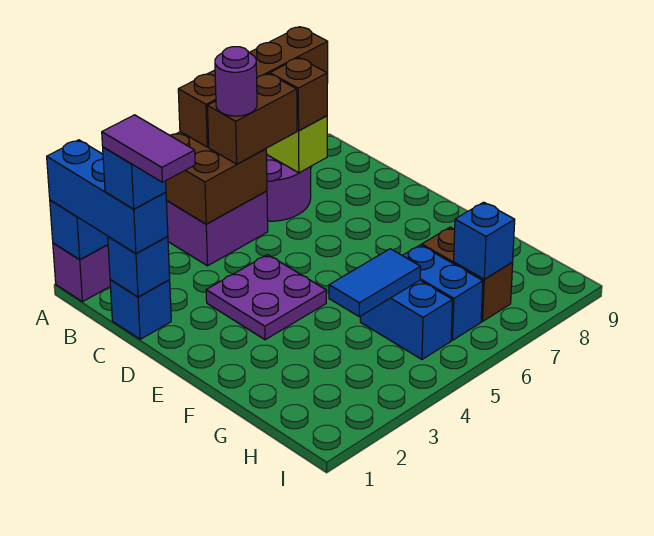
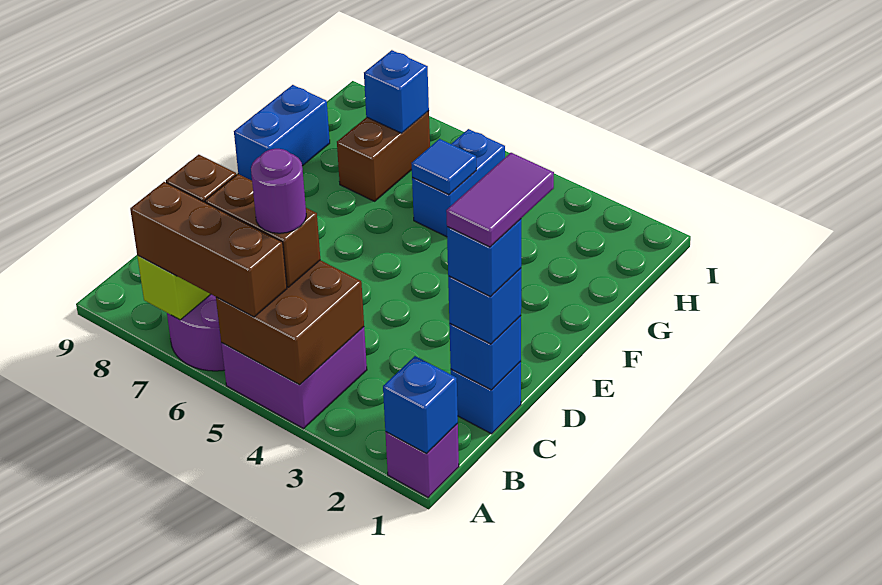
blue brick A1:C1 level 3 -> blue brick C1 level 3
brown brick A5:A8 level 3 -> brown brick A5:A7 level 3
purple plate D3:E4 level 1 -> none
blue tile G4:G5 level 2 -> blue tile G5 level 2
blue brick G6:H6 level 1 -> blue brick F9:G9 level 1

